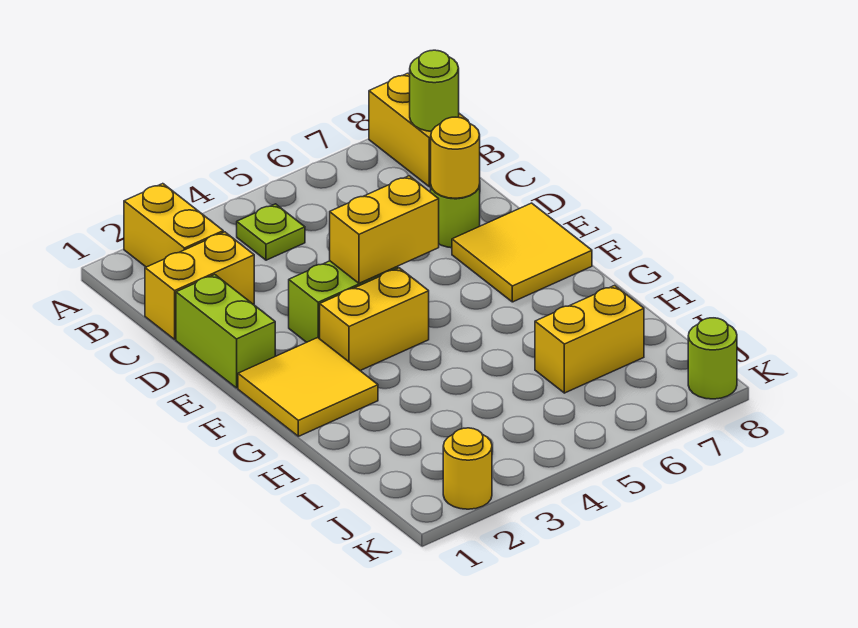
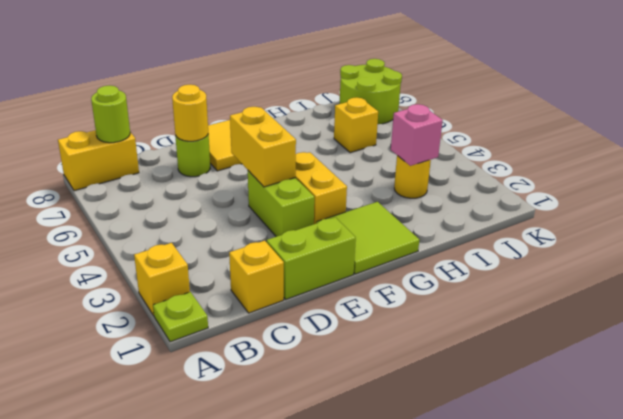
yellow brick A2:B2 level 1 -> yellow brick A2 level 1
lime plate B4 level 1 -> lime plate A1 level 1
yellow brick C1:C2 level 1 -> yellow brick C1 level 1
yellow tile F1:G2 level 1 -> lime tile F1:G2 level 1
none -> pink brick I3 level 2
yellow brick I6:I7 level 1 -> yellow brick I6 level 1
yellow round brick K2 level 1 -> yellow round brick I3 level 1
lime round brick K8 level 1 -> lime round brick J7:K8 level 1

